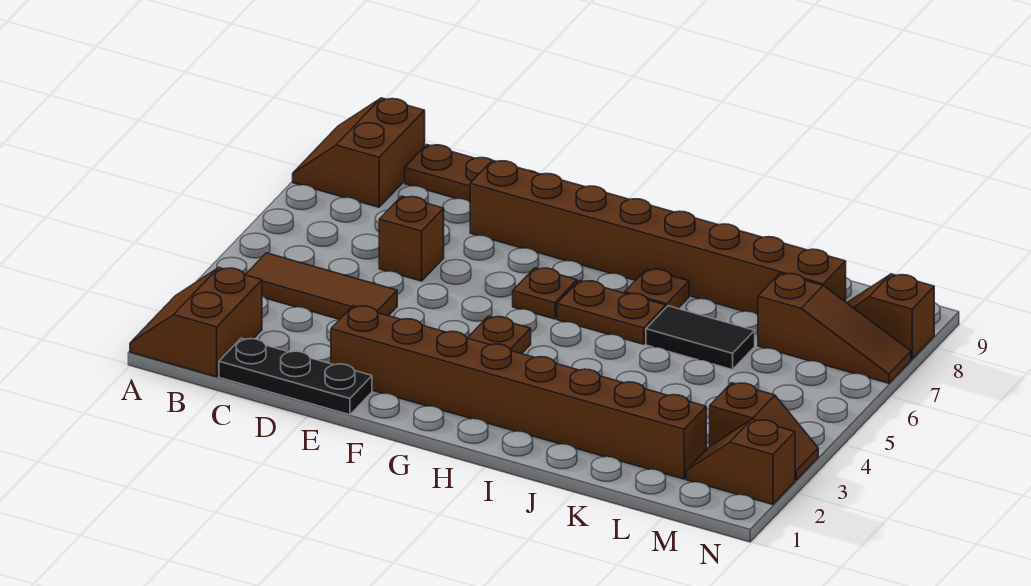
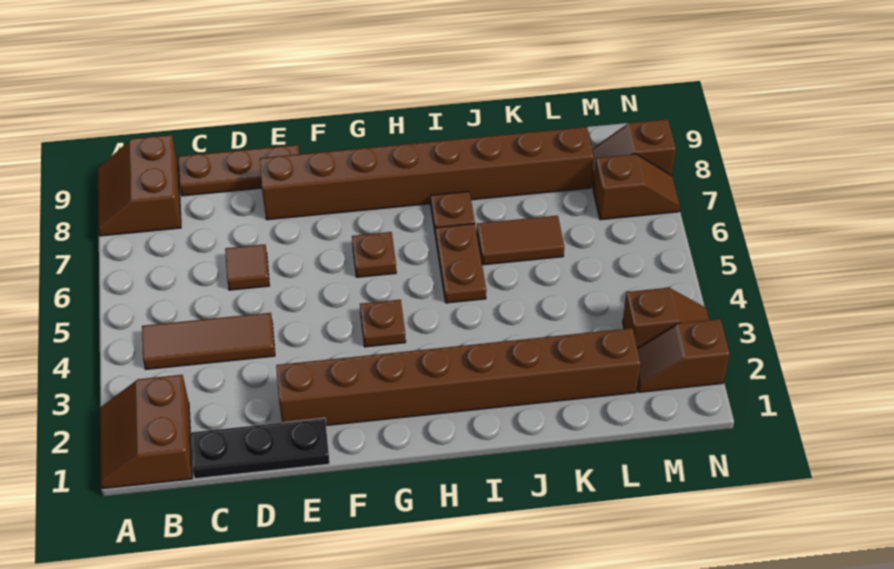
brown brick D6 level 1 -> brown tile D6 level 1
brown plate H6:I6 level 1 -> brown plate I5:I6 level 1
black tile J6:K6 level 1 -> brown tile J6:K6 level 1
brown slope L7:N7 level 1 top L -> brown slope M7:N7 level 1 top M

